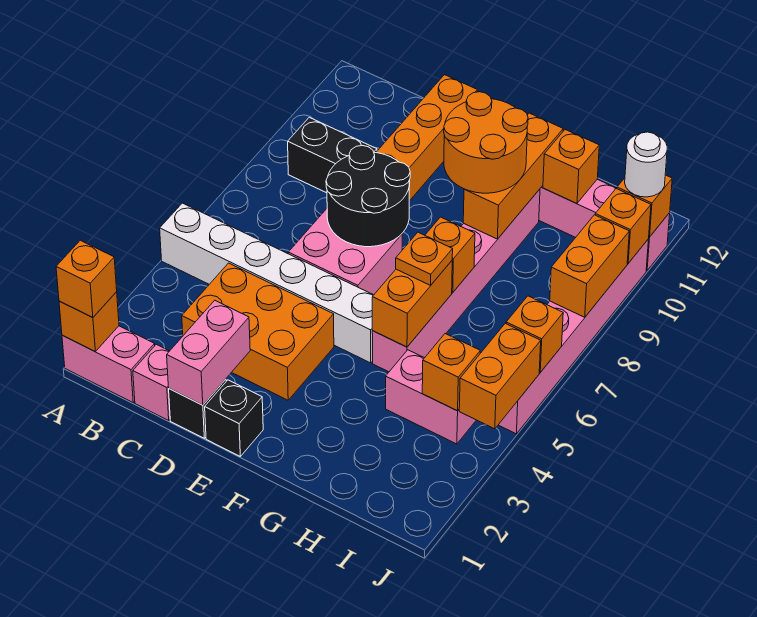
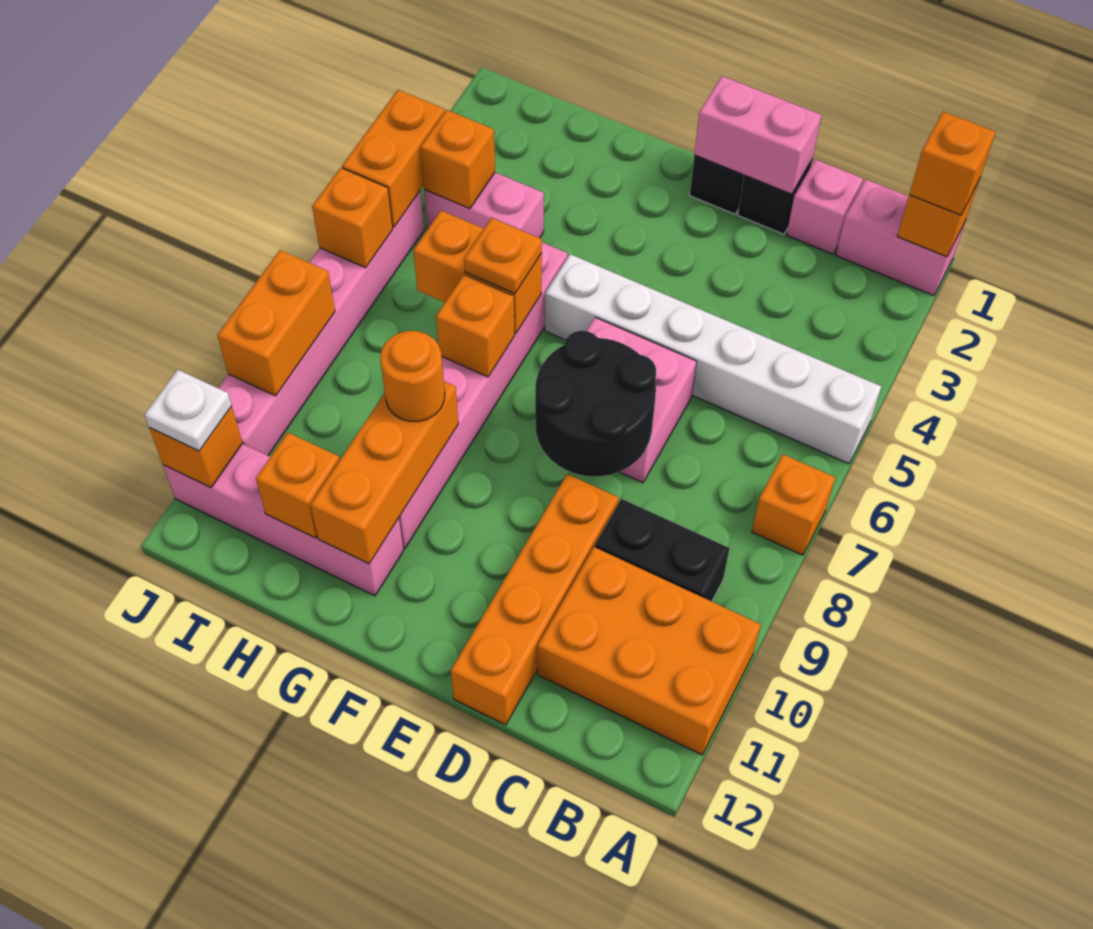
orange brick C3:E4 level 1 -> orange brick A10:C11 level 1
pink brick D1:D2 level 2 -> pink brick D1:E1 level 2
orange round brick F9:G10 level 3 -> orange round brick G9 level 3
orange brick G5:G6 level 2 -> orange brick G6:H6 level 2
orange brick J10 level 2 -> orange brick A7 level 1
white round brick J11 level 3 -> white plate J11 level 3

